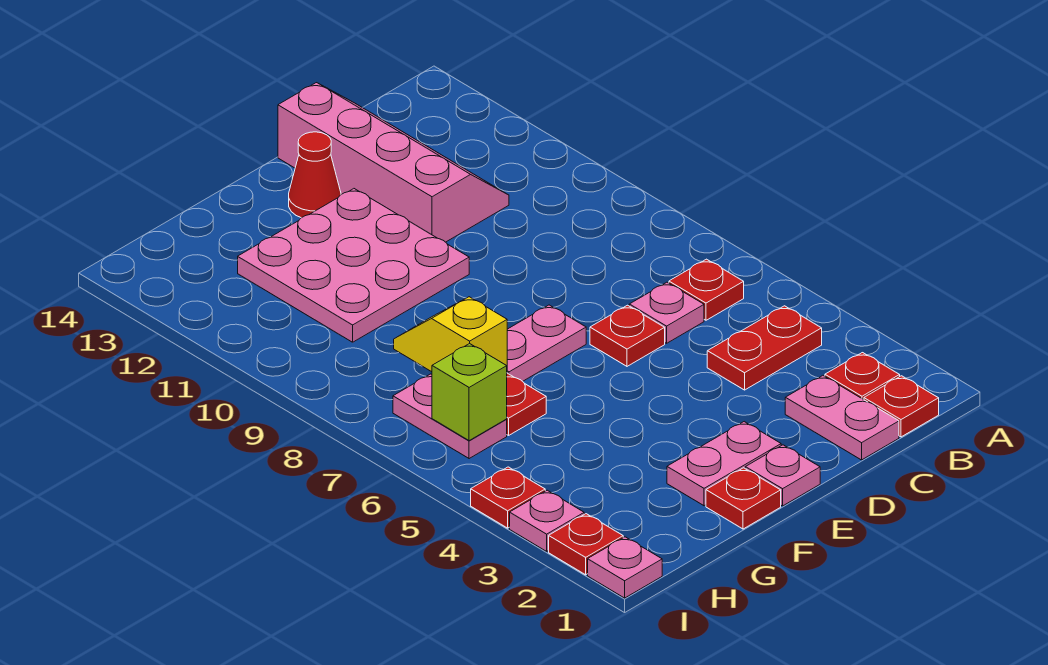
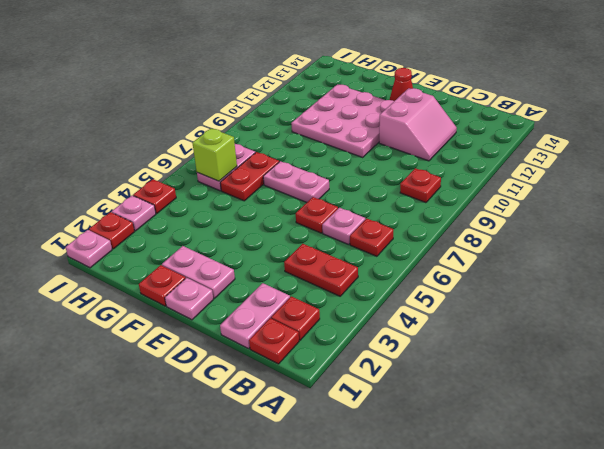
none -> red plate B9 level 1
pink slope C11:D14 level 1 top D -> pink slope C11:D12 level 1 top D
yellow slope G7:G8 level 2 top 7 -> none

